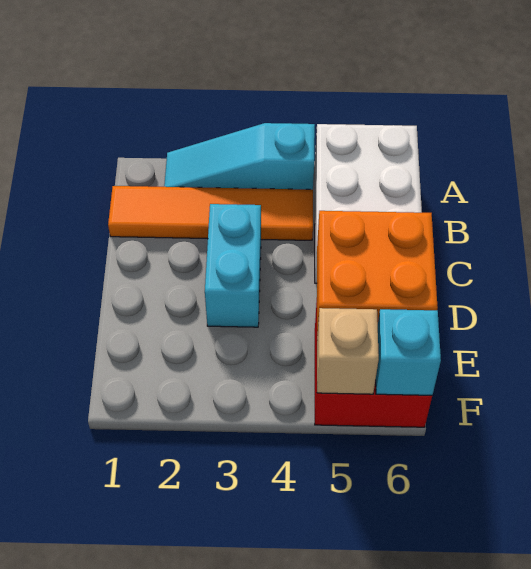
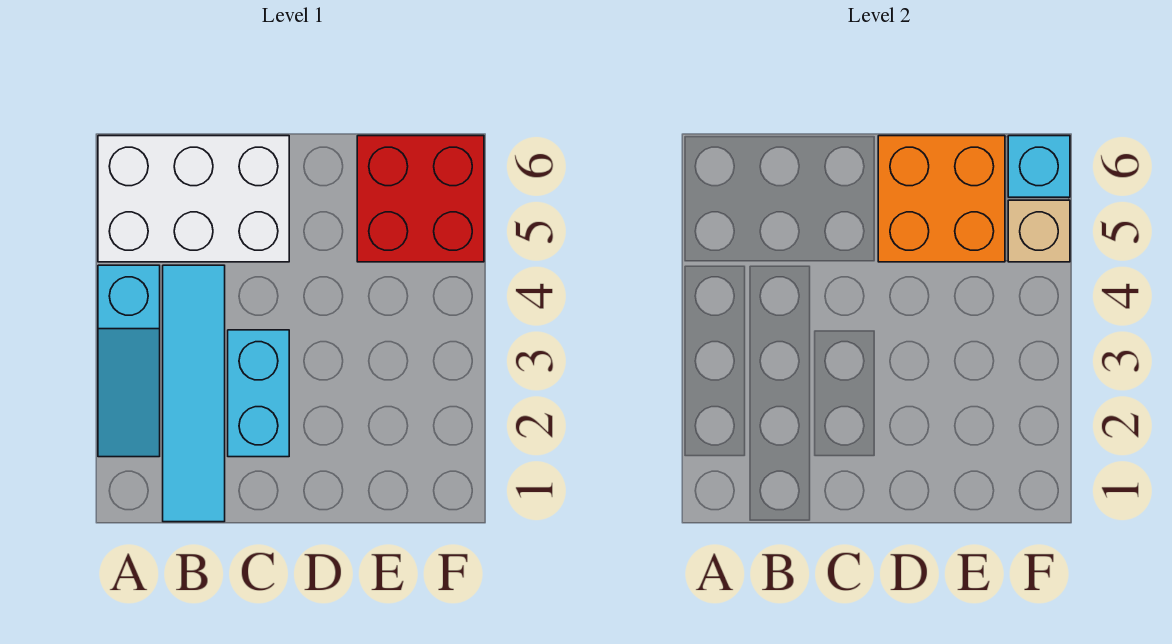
orange tile B1:B4 level 1 -> cyan tile B1:B4 level 1
cyan brick C3:D3 level 1 -> cyan brick C2:C3 level 1

